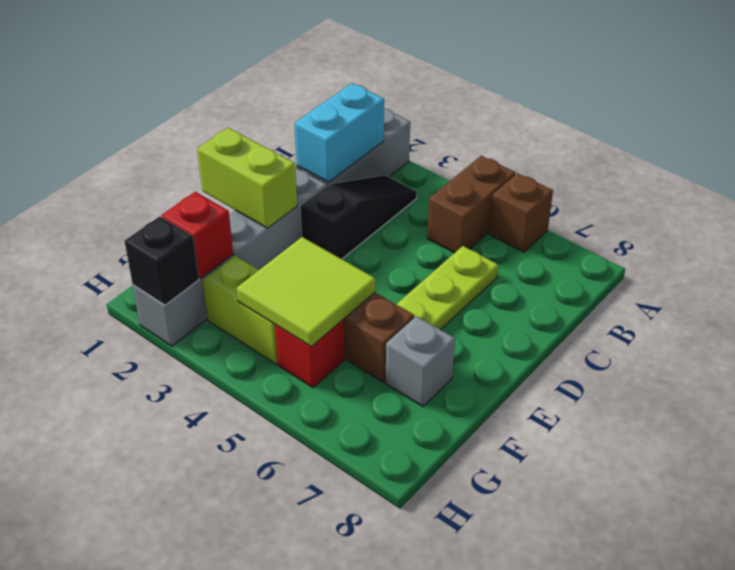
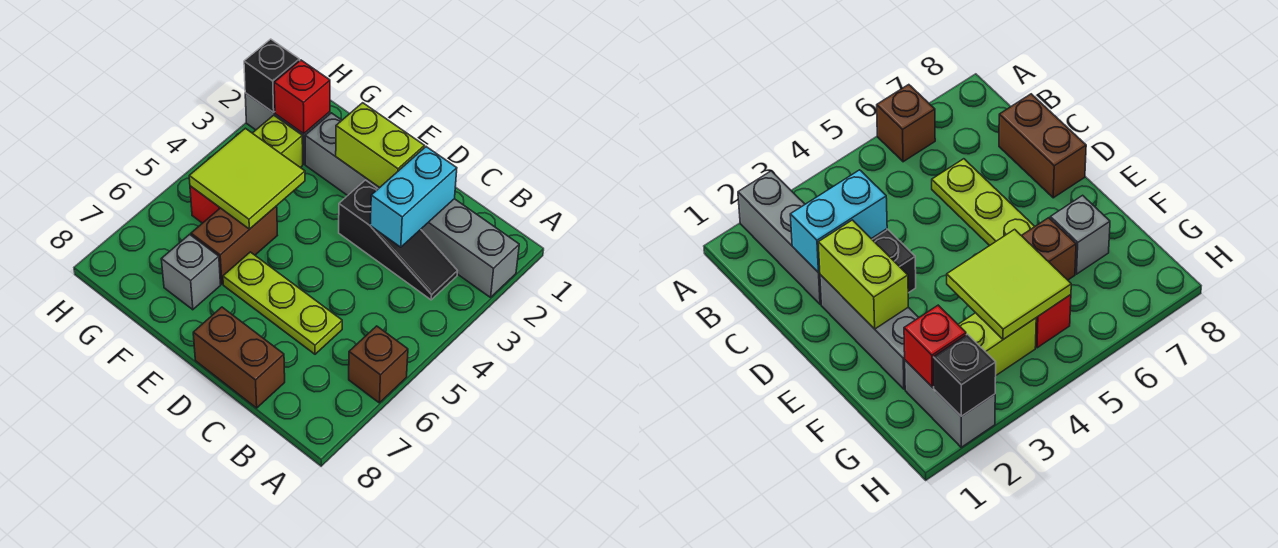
brown brick A5:B5 level 1 -> brown brick C8:D8 level 1
cyan brick B2:C2 level 2 -> cyan brick C2:C3 level 2
lime brick E1:E2 level 2 -> lime brick D2:E2 level 2

